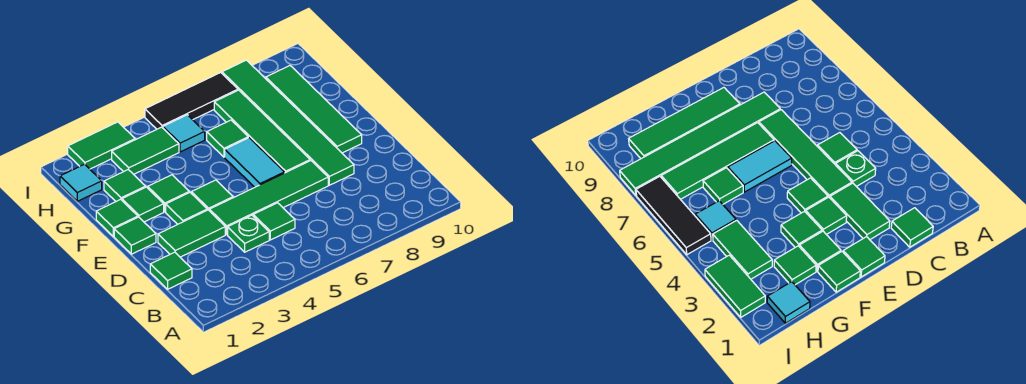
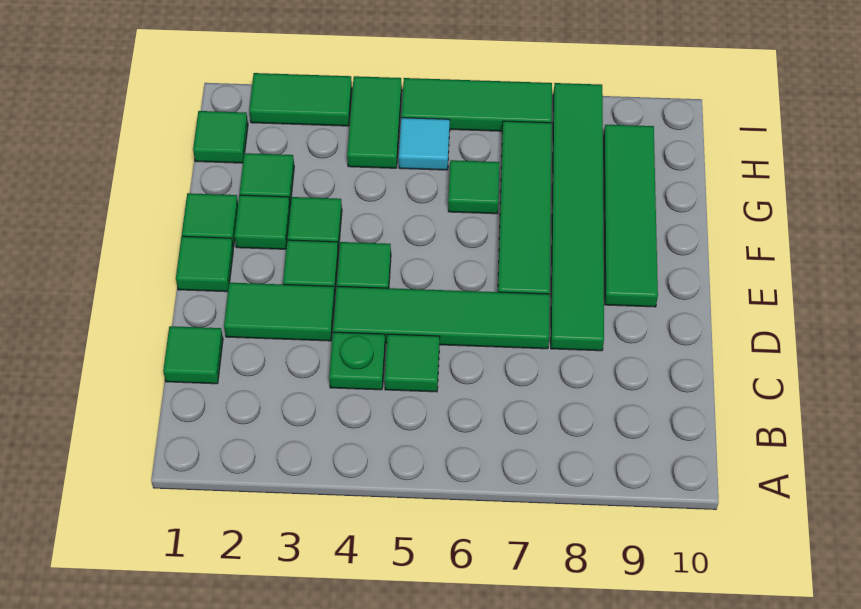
cyan tile E6:F6 level 1 -> none
cyan tile H1 level 1 -> green tile H1 level 1
green tile H3:H4 level 1 -> green tile H4:I4 level 1
black tile I5:I7 level 1 -> green tile I5:I7 level 1

